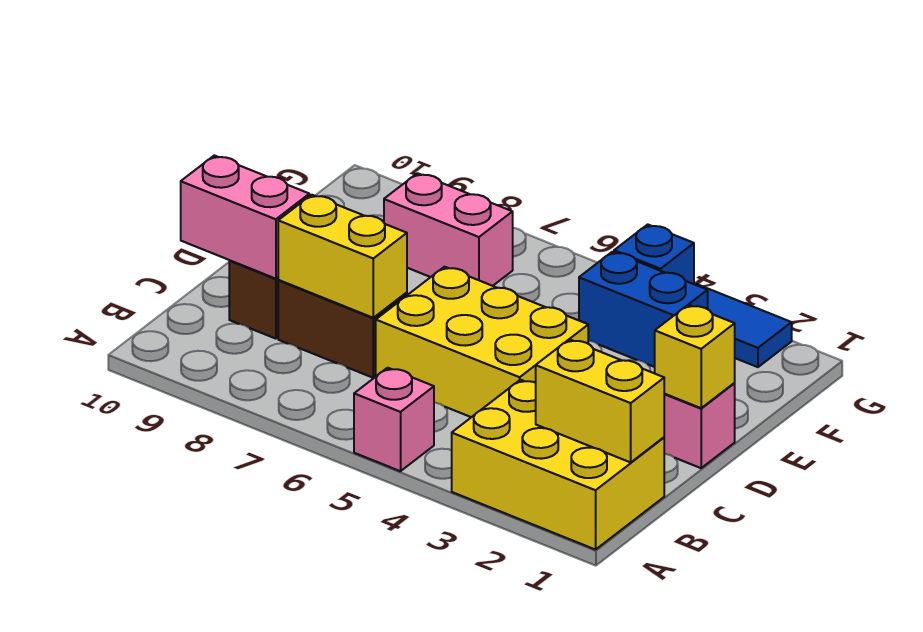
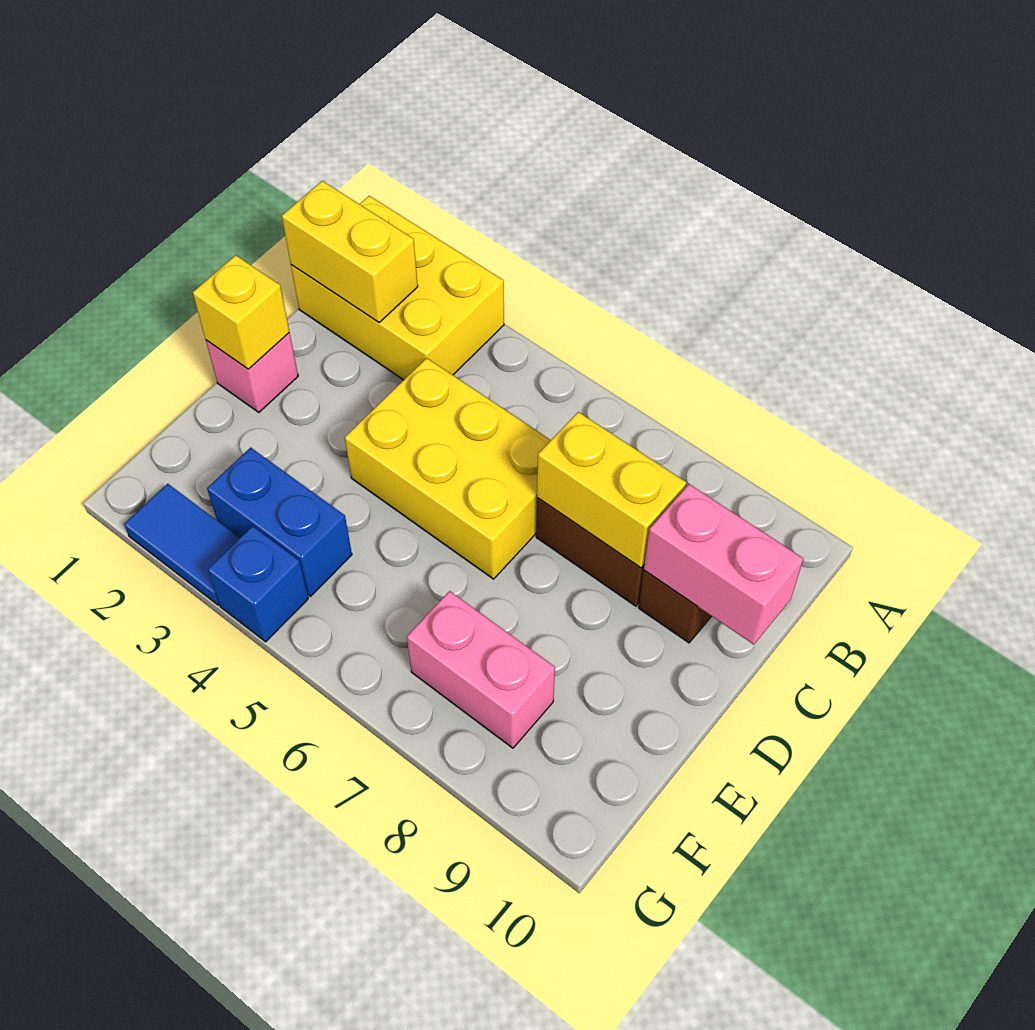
pink brick A5 level 1 -> none

